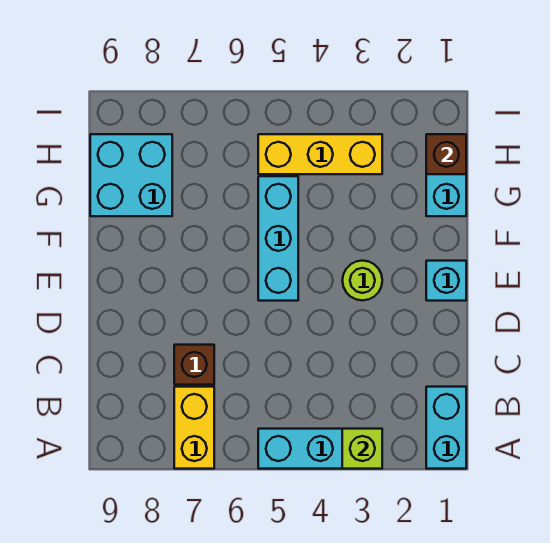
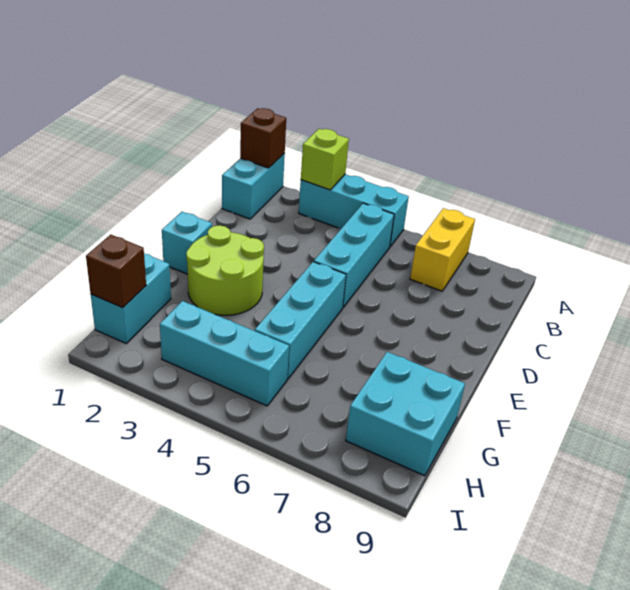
none -> cyan brick B5:D5 level 1
brown brick C7 level 1 -> brown brick A1 level 2
lime round brick E3 level 1 -> lime round brick E2:F3 level 1
yellow brick H3:H5 level 1 -> cyan brick H3:H5 level 1

